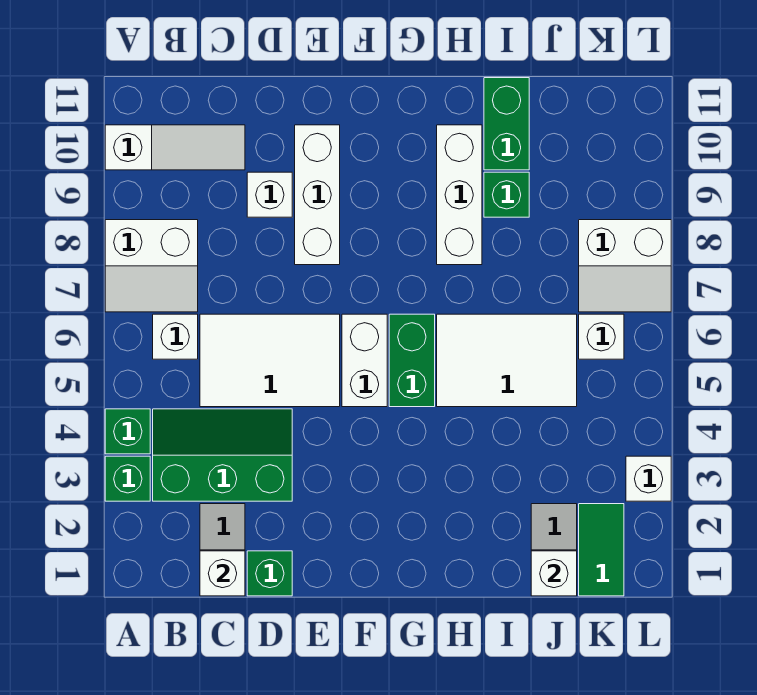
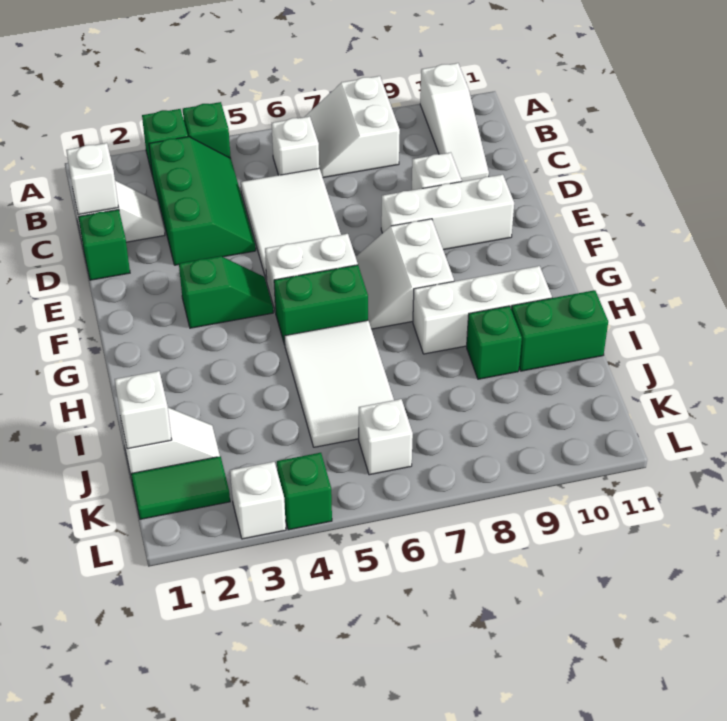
none -> green slope F3:F4 level 1 top 3
white slope K7:L8 level 1 top 8 -> white slope F7:G8 level 1 top 8
none -> green brick L4 level 1

